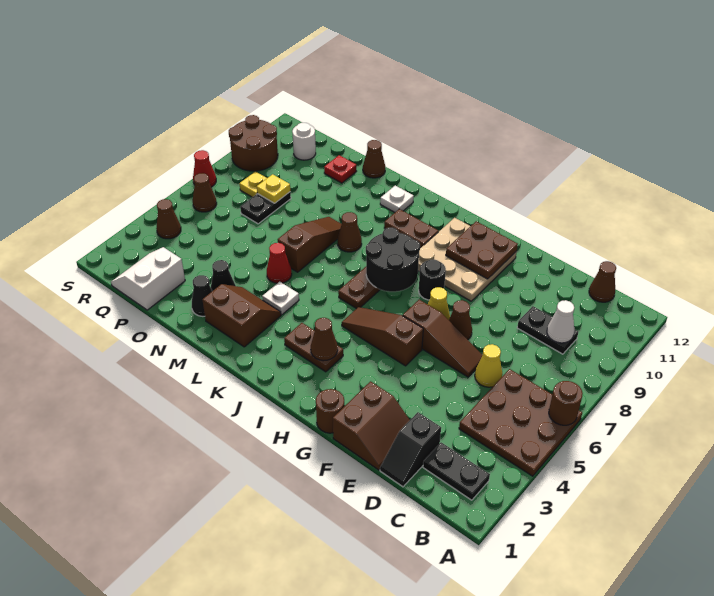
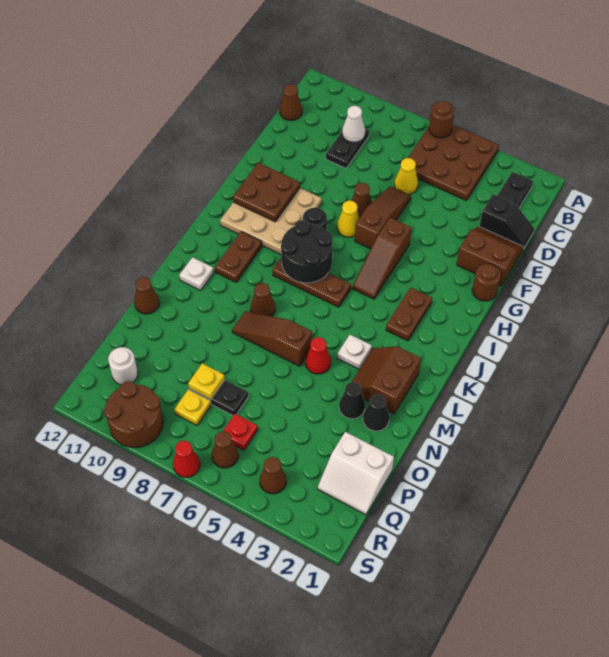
brown cone I3 level 2 -> none
red plate O11 level 1 -> red plate Q6 level 1

